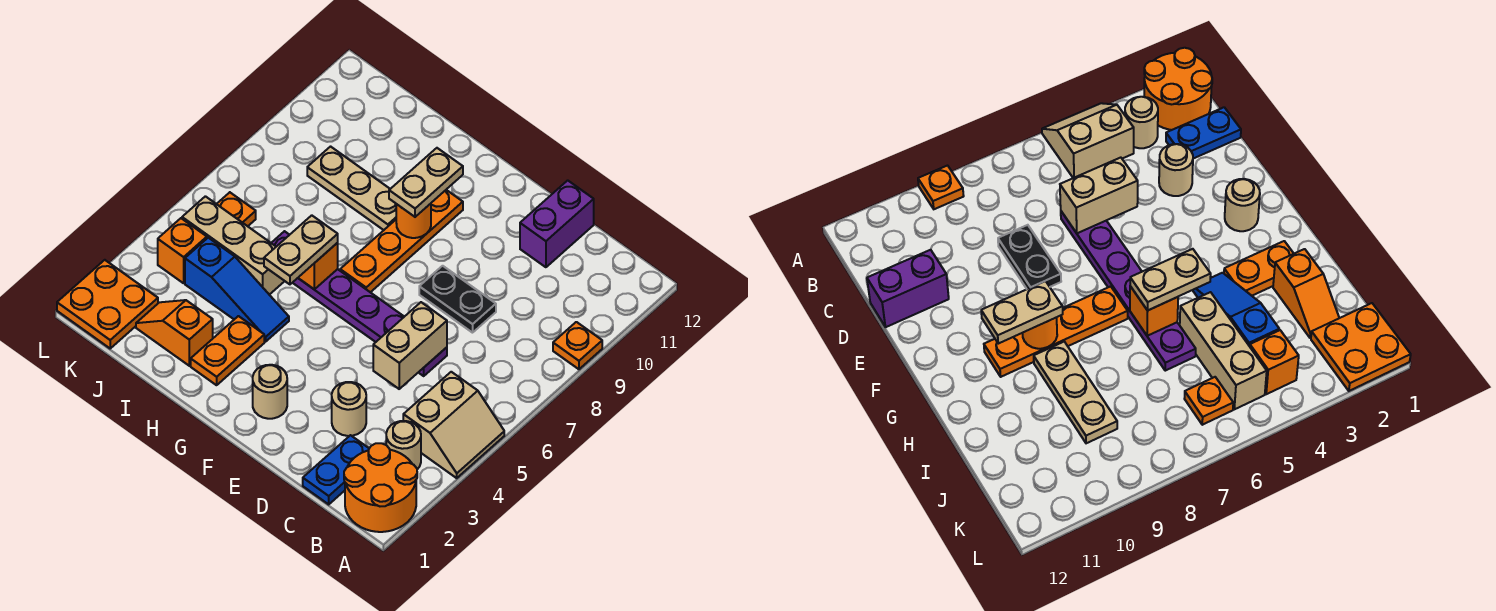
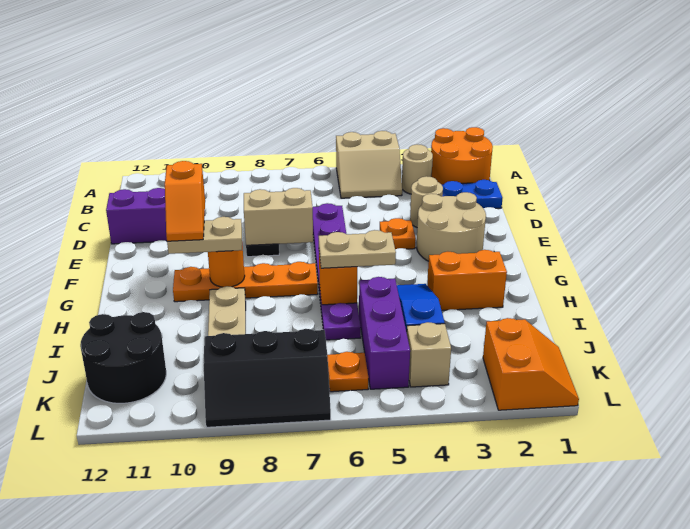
tan slope A4:B5 level 1 top B -> tan slope A4:B5 level 1 top A
orange plate A9 level 1 -> orange plate E4 level 1
tan brick D5:D6 level 2 -> tan brick E7:E8 level 2
tan round brick F2 level 1 -> tan round brick E2:F3 level 1
orange plate H2:H3 level 1 -> orange brick H2:H3 level 1
orange slope I2:J2 level 1 top I -> orange slope F10:G10 level 4 top F
tan brick I5:K5 level 1 -> purple brick I5:K5 level 1
none -> black round brick J11:K12 level 1
orange plate K1:L2 level 1 -> orange slope K1:L2 level 1 top 2
orange brick K4 level 1 -> tan brick K4 level 1
none -> black slope K7:L9 level 1 top K

